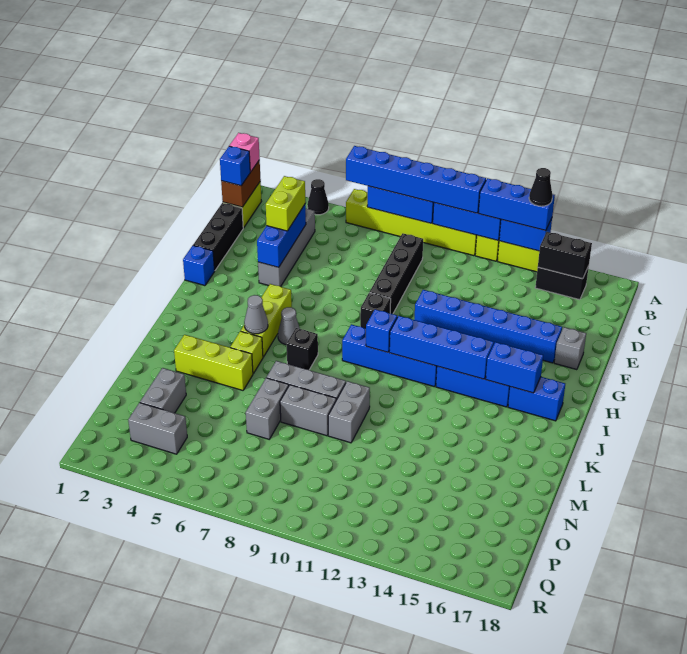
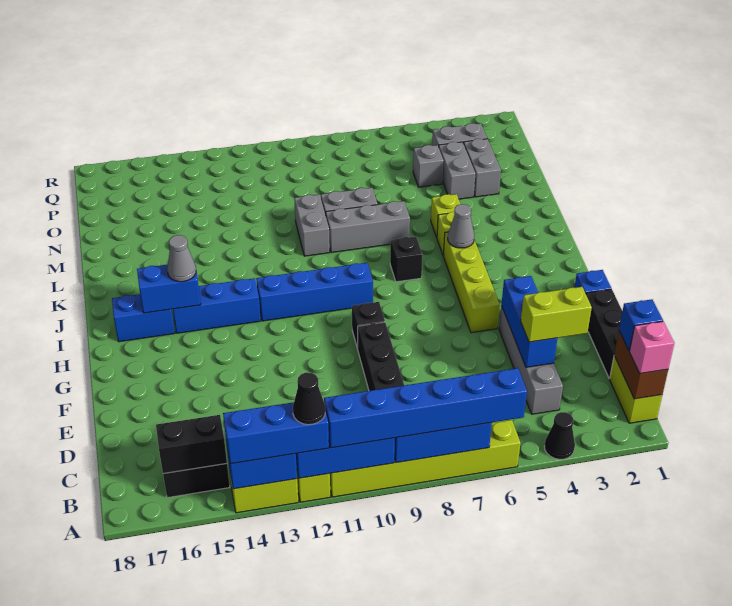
black cone A14 level 4 -> black cone A12 level 4
lime brick D4:E4 level 3 -> lime brick D3:D4 level 3
blue brick F11:F16 level 1 -> none
grey brick F17 level 1 -> grey brick O5 level 1
lime brick H5:J5 level 1 -> lime brick G5:J5 level 1
grey cone I6 level 1 -> grey cone I15 level 3
blue brick I10 level 2 -> none
blue brick I11:I14 level 2 -> none
lime brick L3:L5 level 1 -> lime brick L5 level 1
grey brick M7:N7 level 1 -> grey brick N4:O4 level 1

